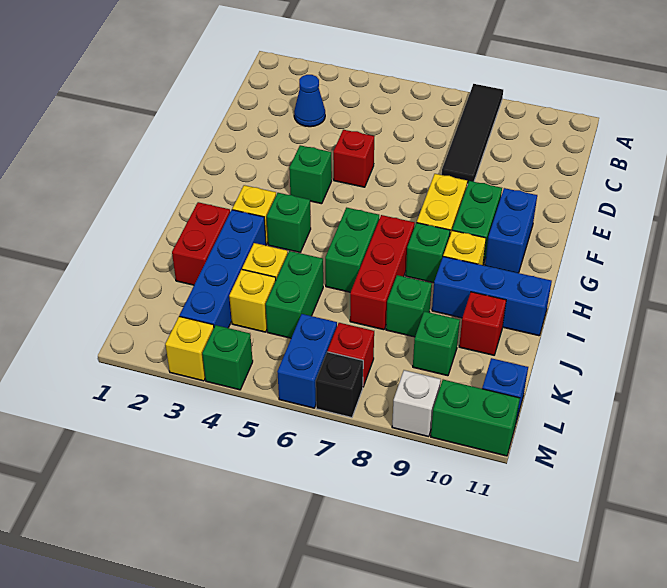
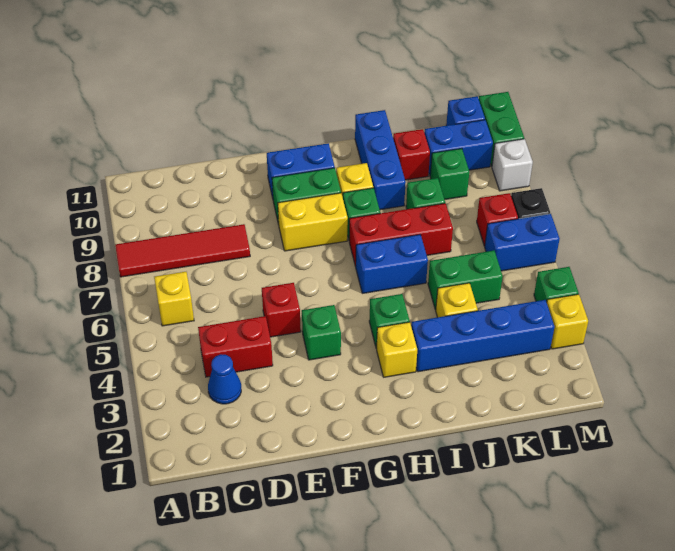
black tile A8:D8 level 1 -> red tile A8:D8 level 1
green brick H6:I6 level 1 -> blue brick H6:I6 level 1
red brick I2:J2 level 1 -> red brick C4:D4 level 1
yellow brick K4 level 1 -> yellow brick B6 level 1
none -> blue brick K10:L10 level 1

